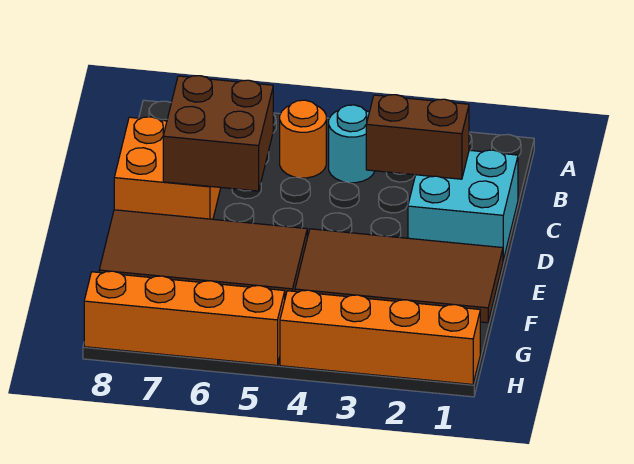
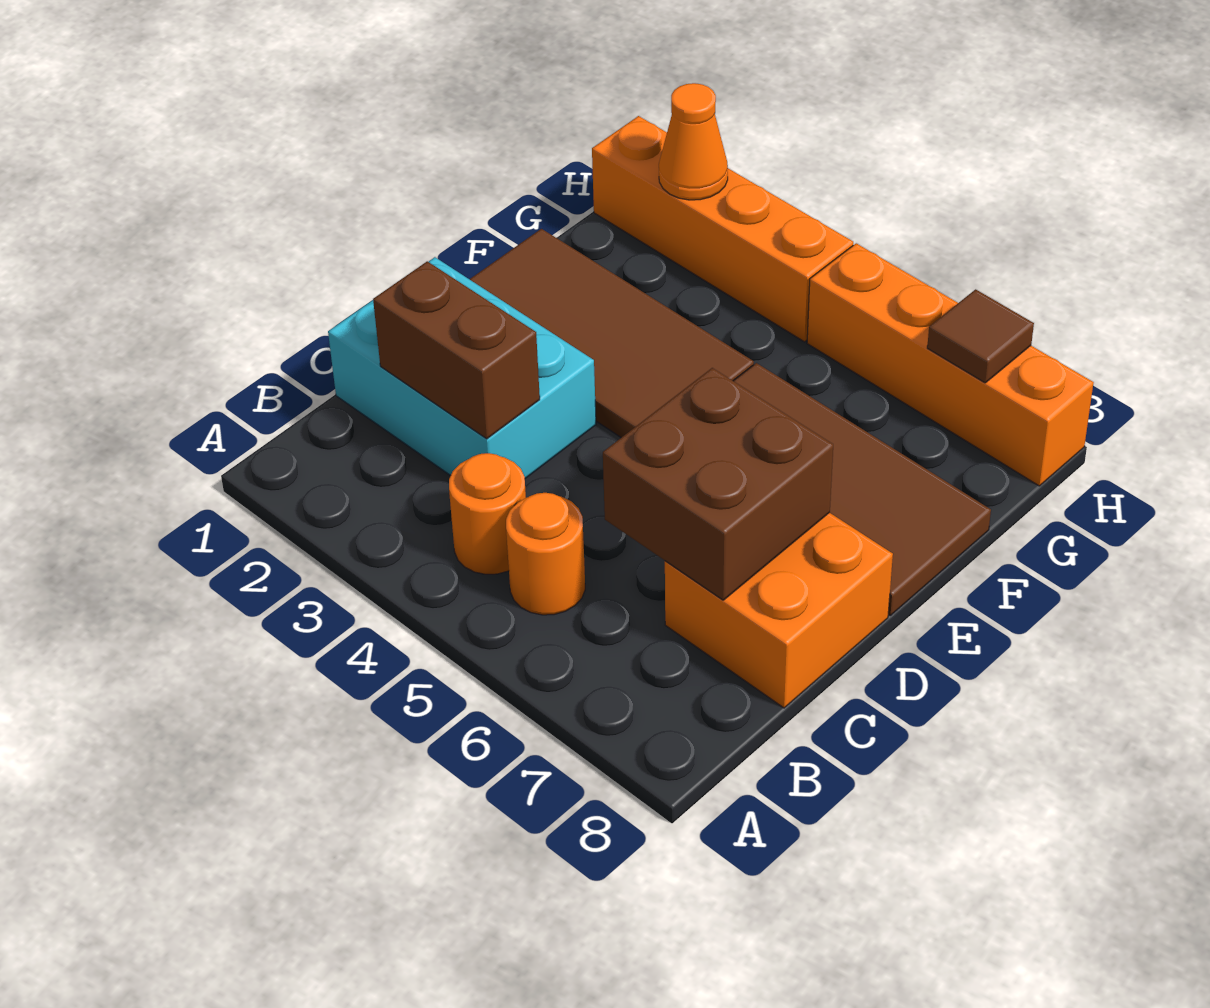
cyan round brick B4 level 1 -> orange round brick B4 level 1
cyan brick C1:D2 level 1 -> cyan brick C1:D3 level 1
none -> orange cone H2 level 2
none -> brown tile H7 level 2

